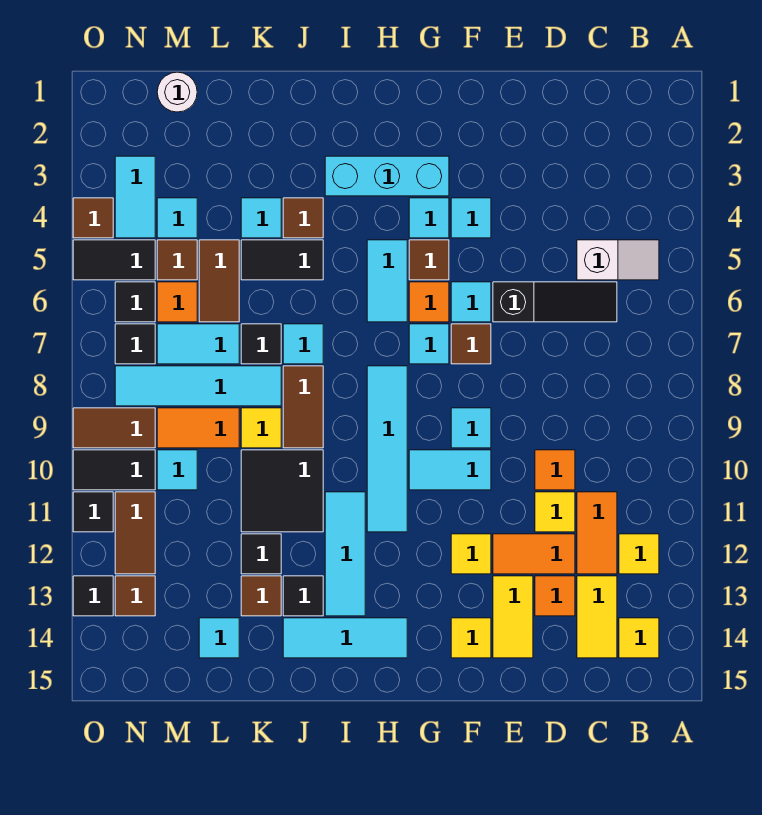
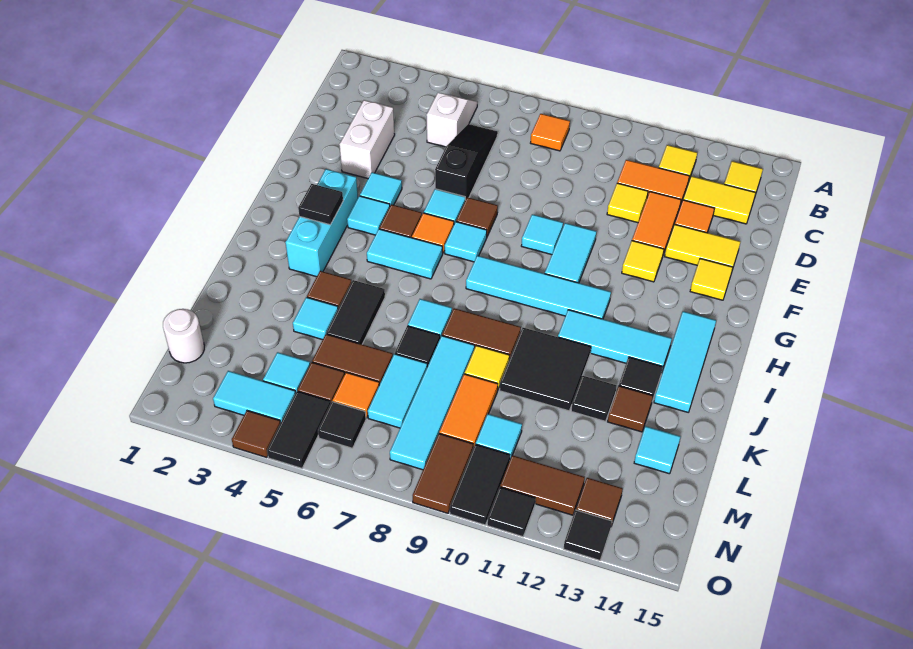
none -> white brick D3:E3 level 1
orange tile D10 level 1 -> orange tile B8 level 1
black tile N7 level 1 -> black tile H3 level 2

